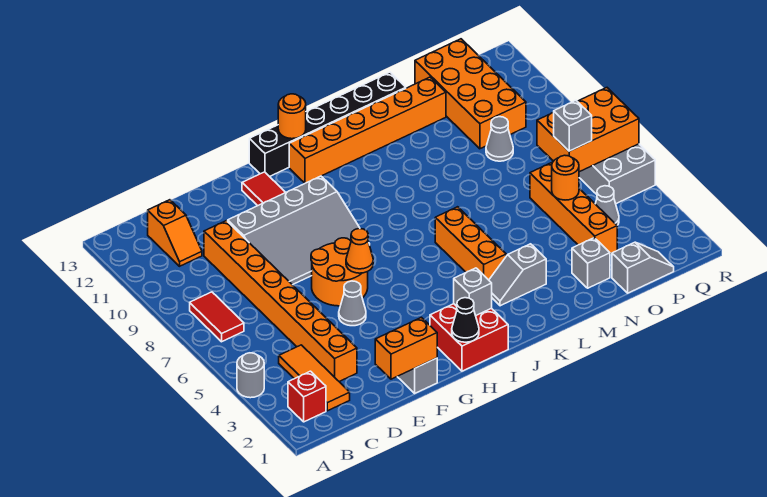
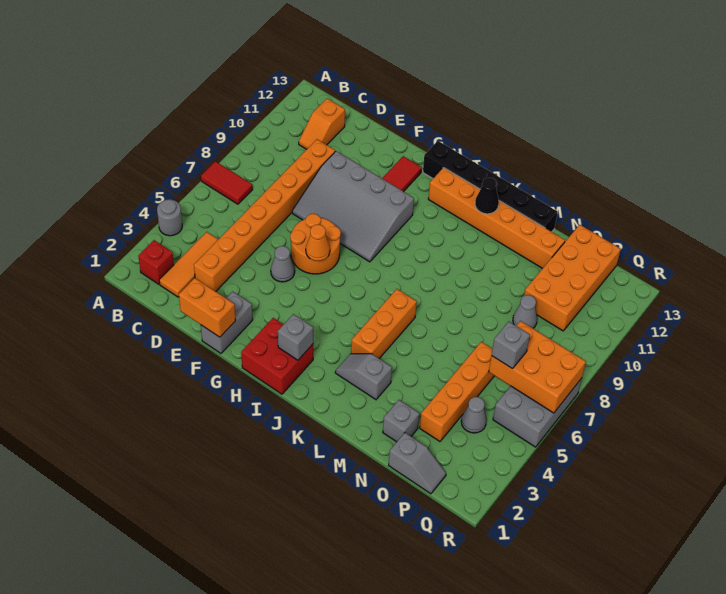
red tile B7:B8 level 1 -> red tile A7:B7 level 1
black cone H1 level 2 -> black cone K12 level 2
orange round brick I13 level 2 -> none
orange round brick O5 level 2 -> none

